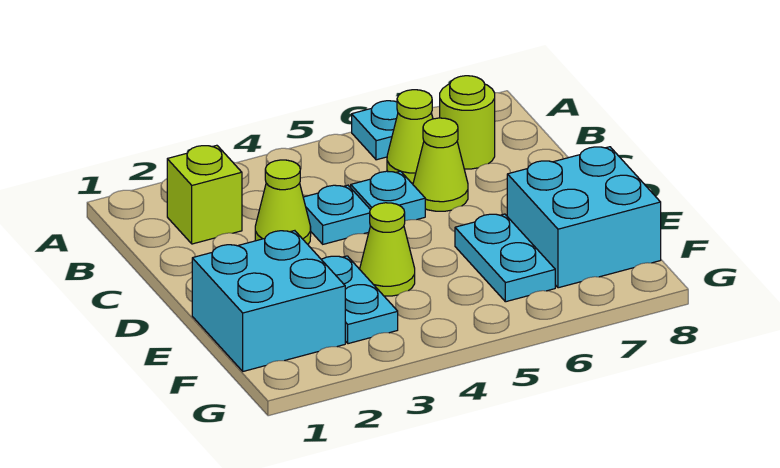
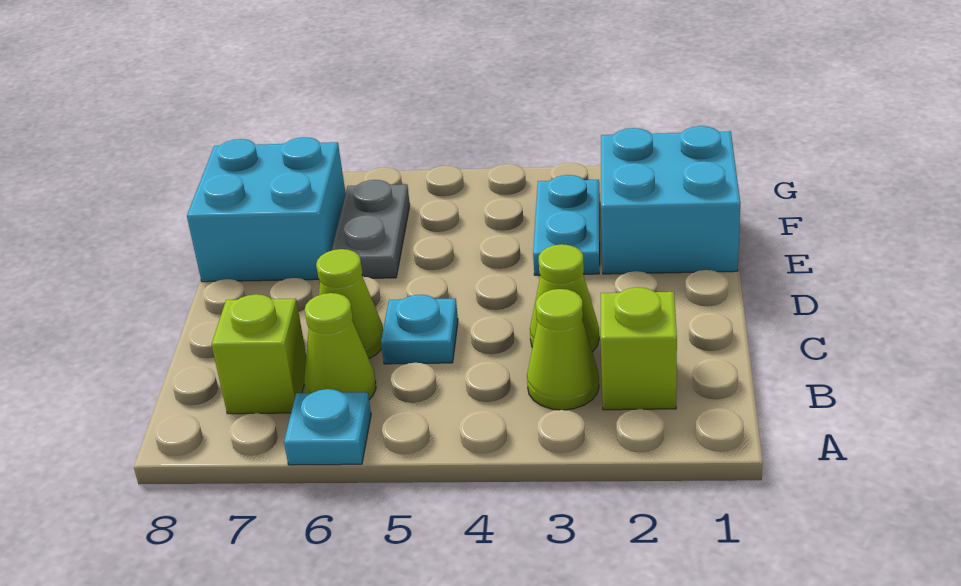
lime round brick B7 level 1 -> lime brick B7 level 1
cyan plate C4 level 1 -> none
lime cone E4 level 1 -> lime cone B3 level 1
cyan plate E6:F6 level 1 -> grey plate E6:F6 level 1

